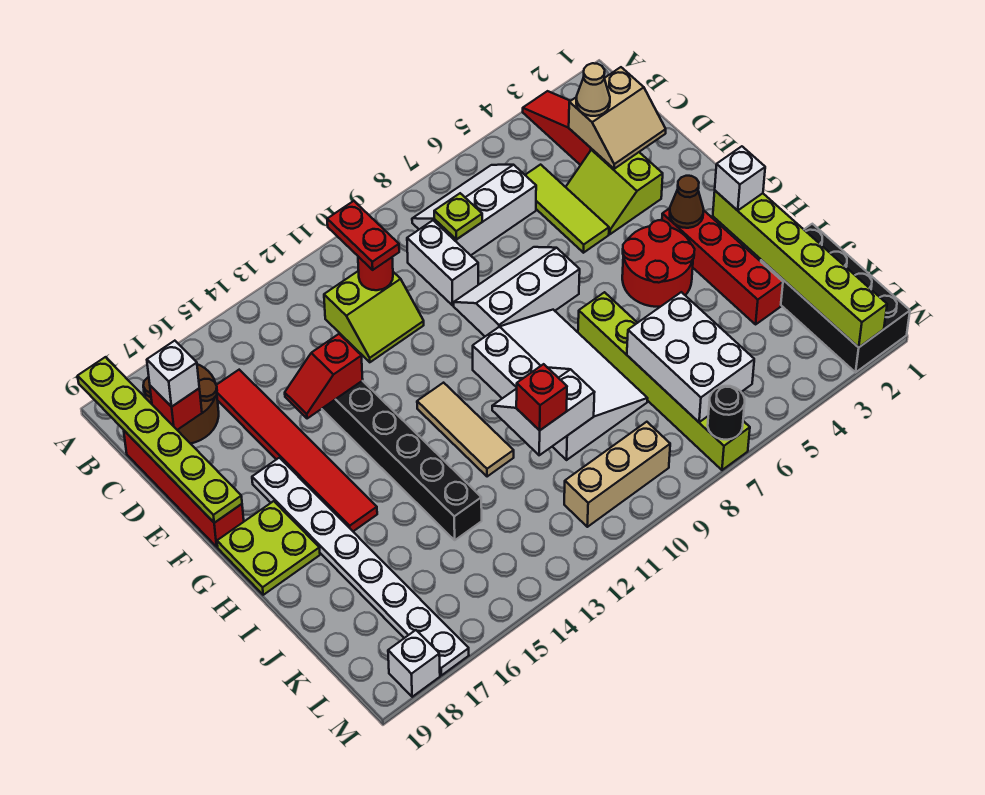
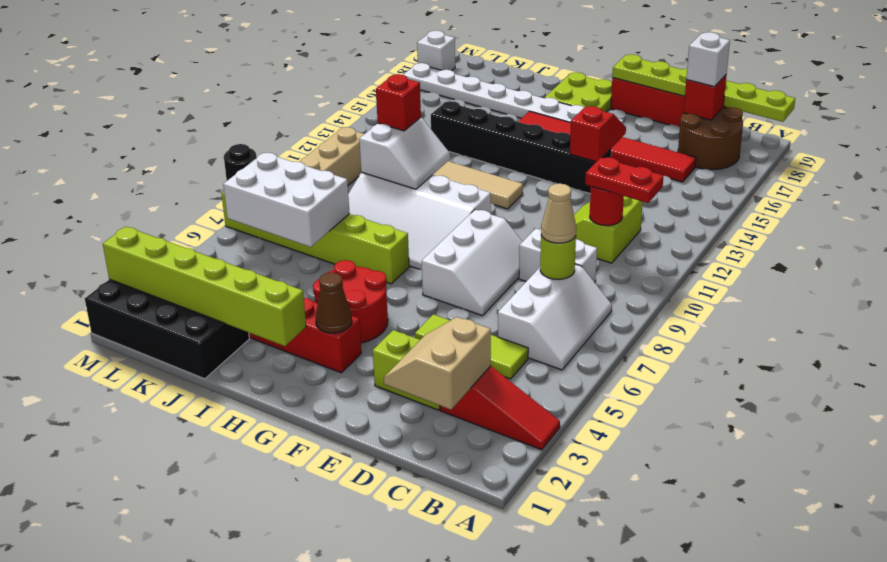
tan cone C3 level 3 -> tan cone C8 level 3
lime plate C8 level 2 -> lime round brick C8 level 2
white brick H2 level 3 -> none

